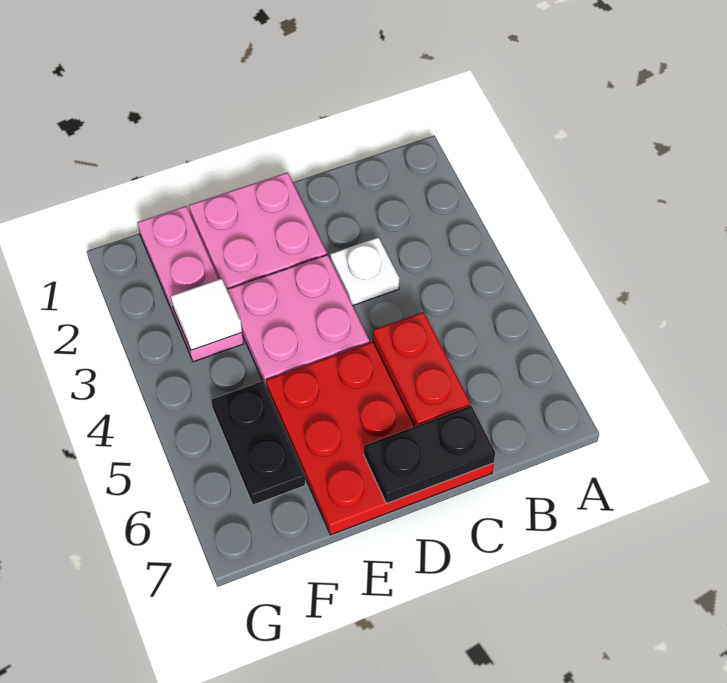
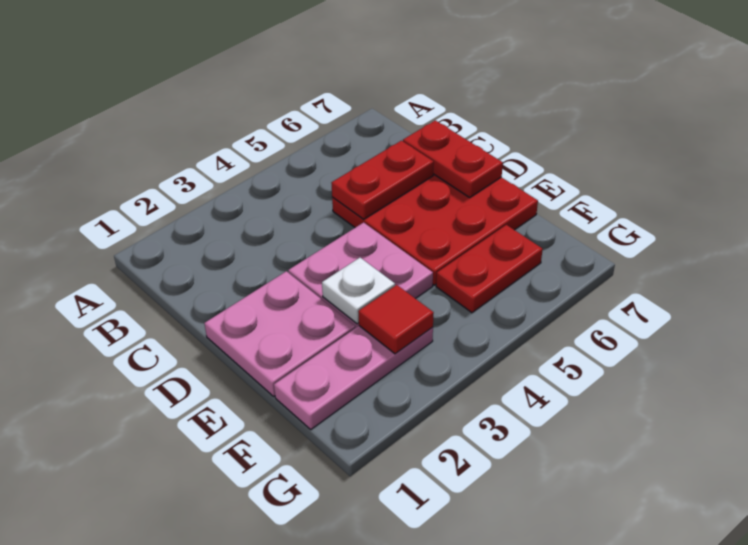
white plate C3 level 1 -> white plate E3 level 2
black plate C7:D7 level 2 -> red plate C7:D7 level 2
white tile F3 level 2 -> red tile F3 level 2
black plate F5:F6 level 1 -> red plate F5:F6 level 1

